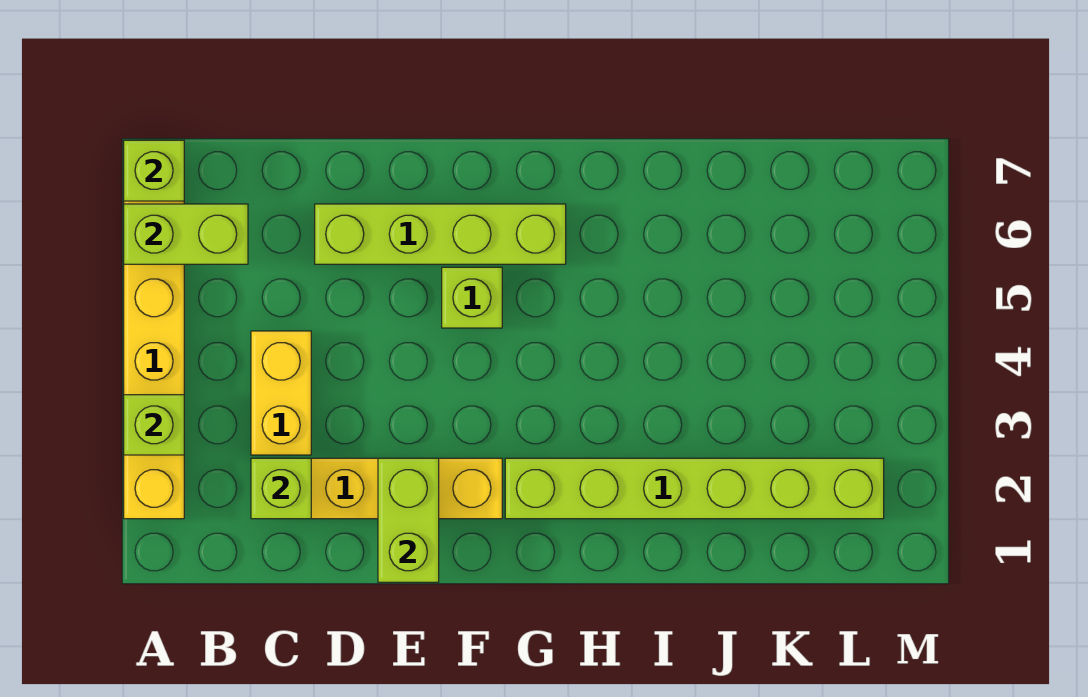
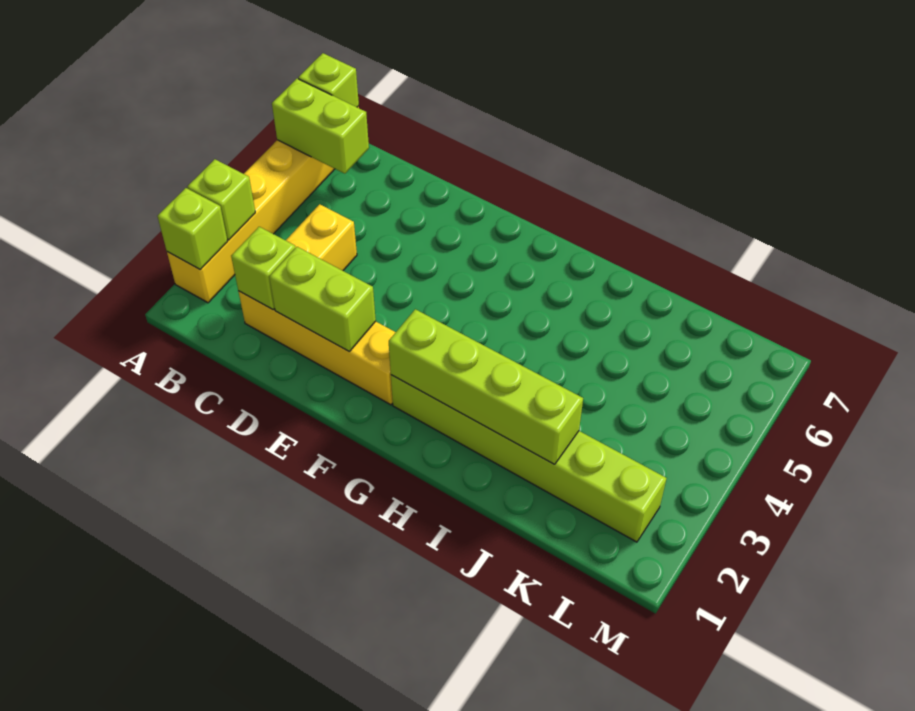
lime brick D6:G6 level 1 -> lime brick G2:J2 level 2
lime brick E1:E2 level 2 -> lime brick D2:E2 level 2
lime brick F5 level 1 -> lime brick A2 level 2

